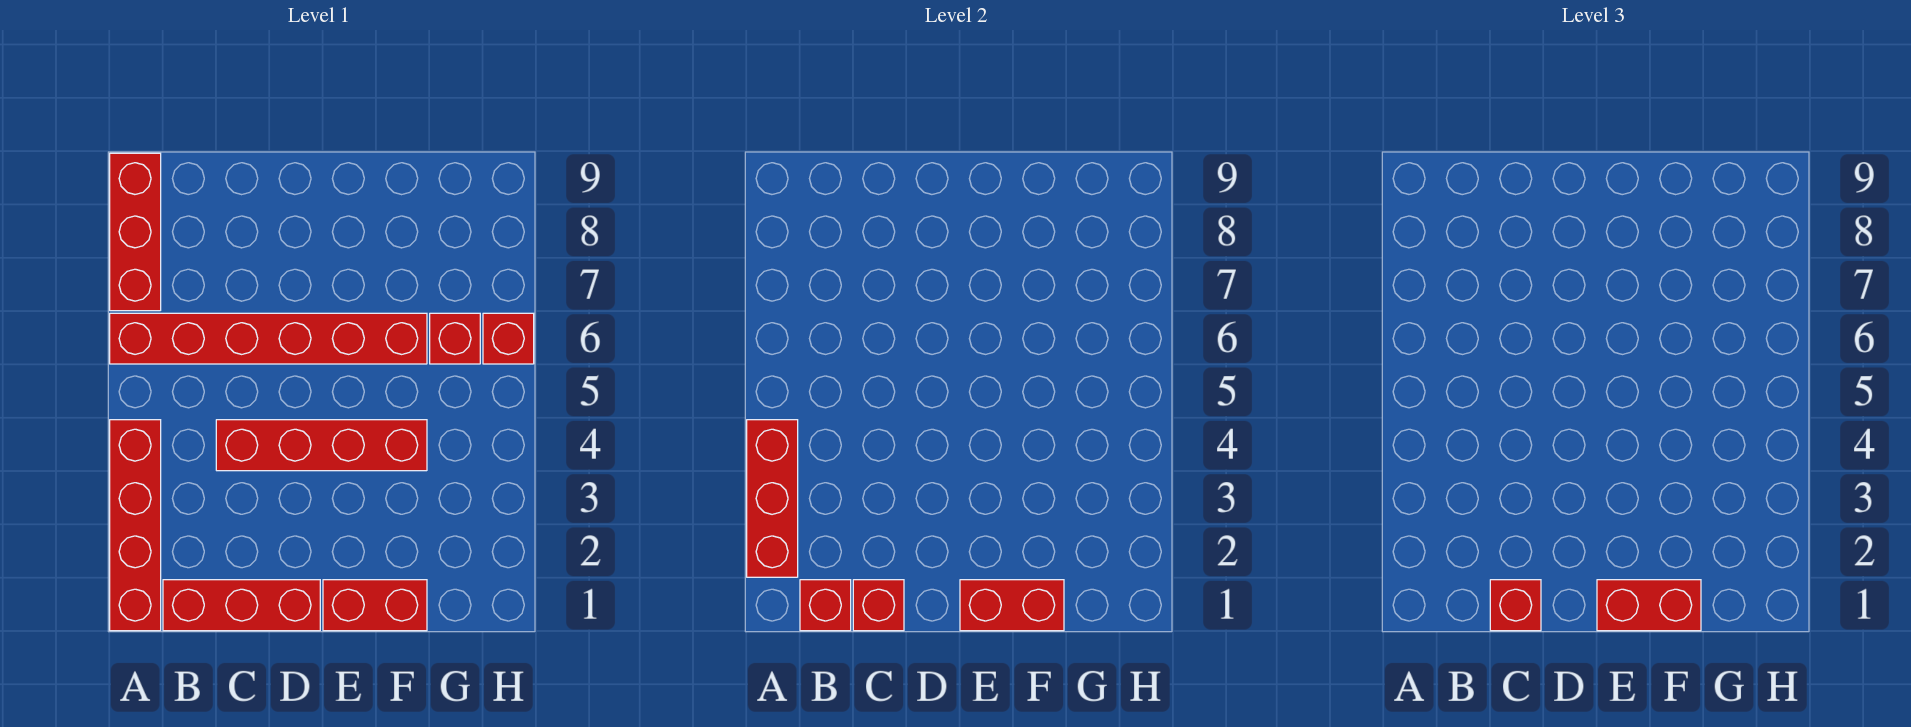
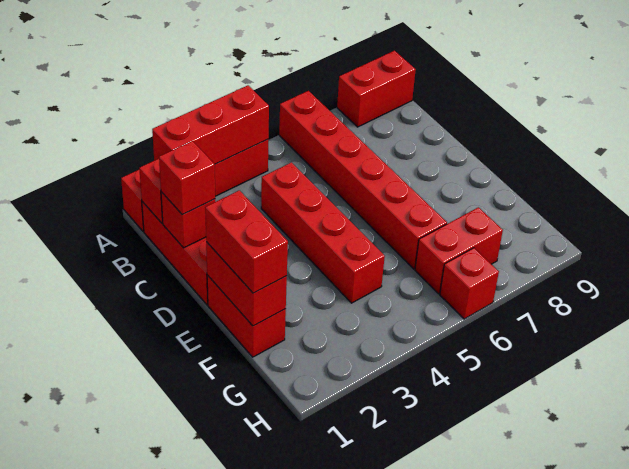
red brick A7:A9 level 1 -> red brick A8:A9 level 1
red brick G6 level 1 -> red brick G6:G7 level 1

